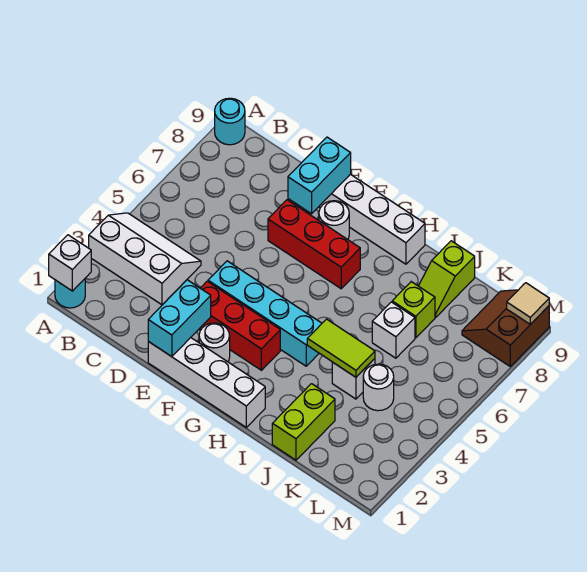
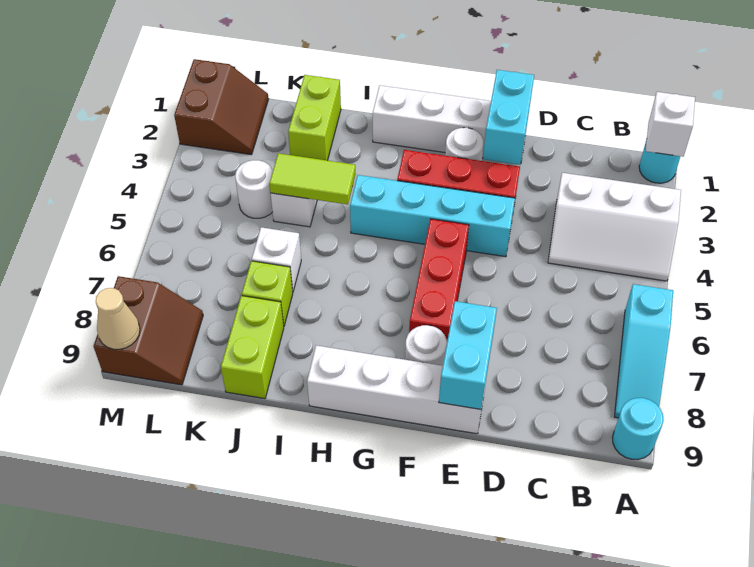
none -> cyan slope A6:A8 level 1 top 6
red brick E7:G7 level 1 -> red brick F5:F7 level 1
lime slope J8:J9 level 1 top 9 -> lime brick J8:J9 level 1
none -> brown slope L1:M2 level 1 top M
tan tile M9 level 2 -> tan cone M9 level 2

